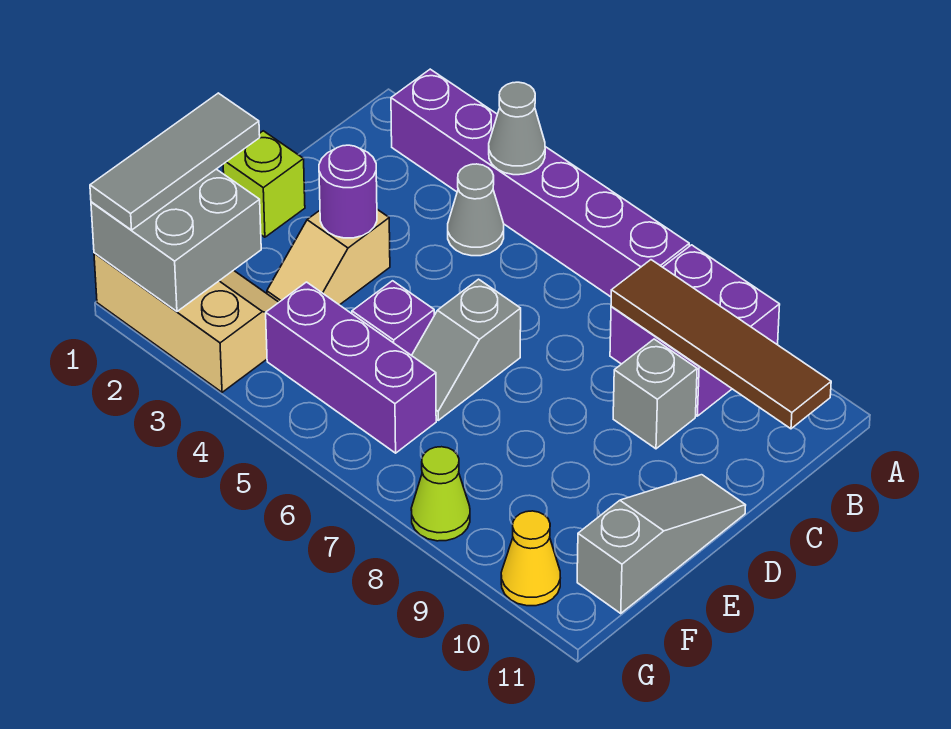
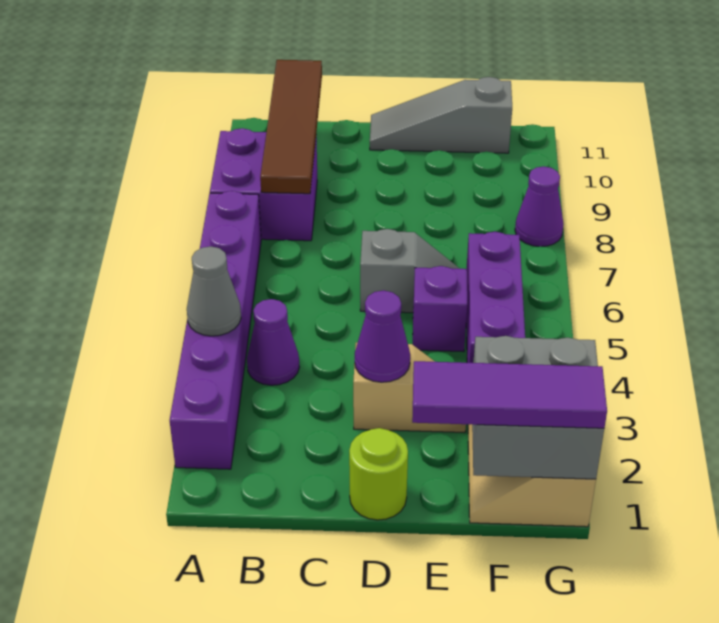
grey cone B4 level 1 -> purple cone B4 level 1
grey brick C9 level 1 -> none
lime brick D1 level 1 -> lime round brick D1 level 1
purple round brick D3 level 2 -> purple cone D3 level 2
grey tile E1:G1 level 3 -> purple tile E1:G1 level 3
lime cone G8 level 1 -> purple cone G8 level 1
yellow cone G10 level 1 -> none

